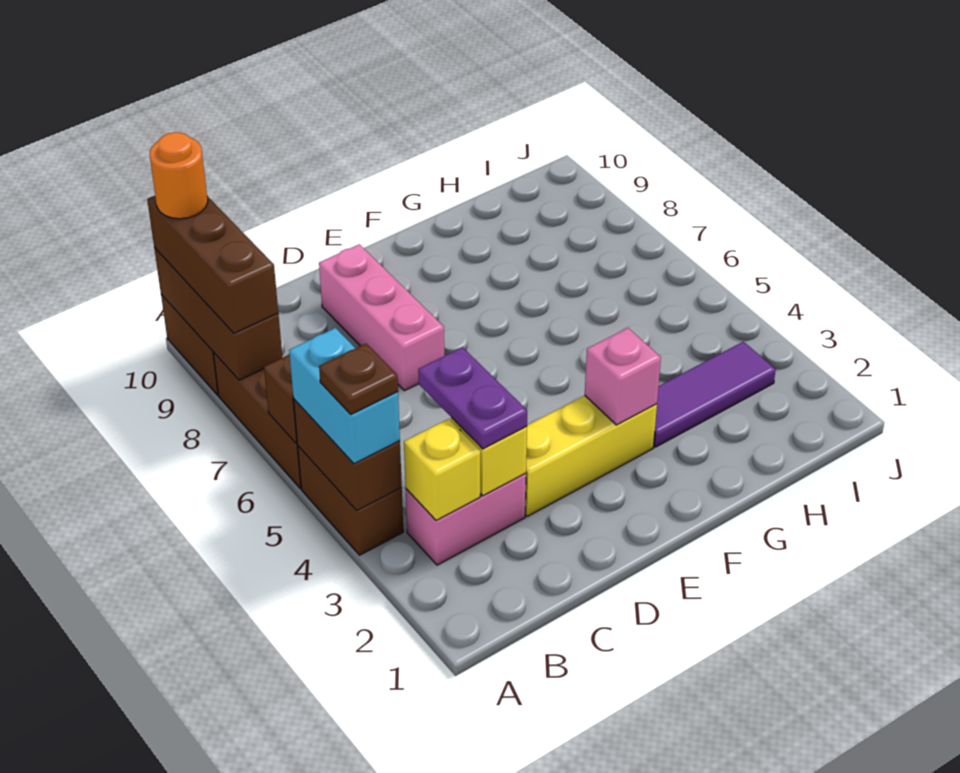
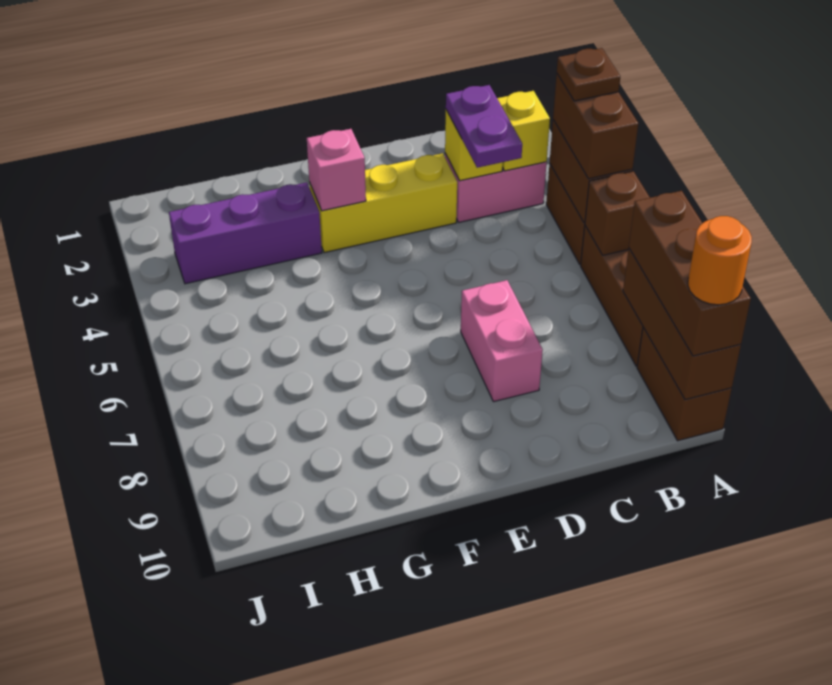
cyan brick A4:A5 level 3 -> brown brick A4:A5 level 3
pink brick D7:D9 level 1 -> pink brick D7:D8 level 1
purple tile G3:I3 level 1 -> purple brick G3:I3 level 1

